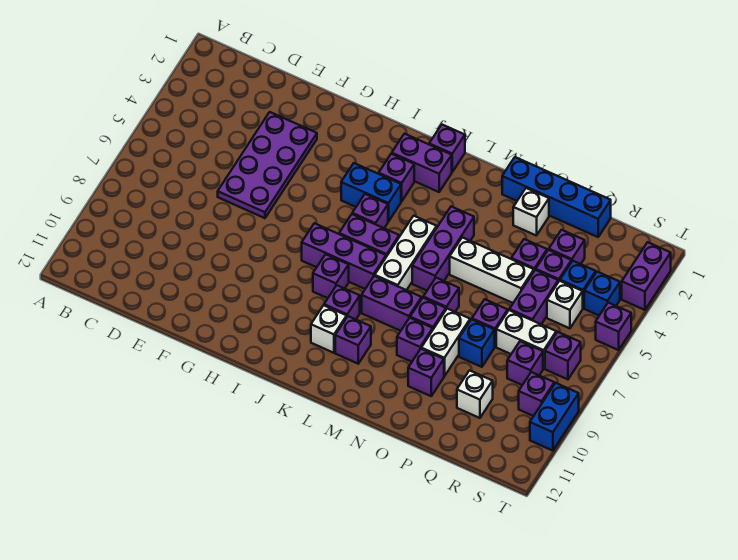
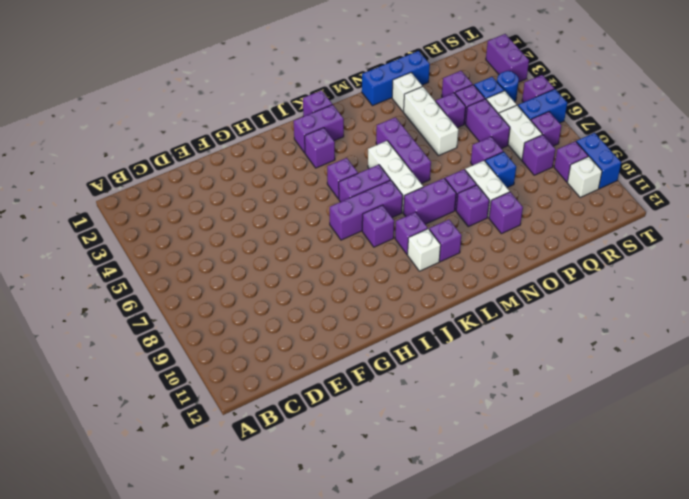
purple plate E3:F6 level 1 -> none
blue brick I4:J4 level 1 -> blue brick S6:T6 level 1
blue brick N1:Q1 level 1 -> blue brick N1:P1 level 1
white brick N5:P5 level 1 -> white brick O3:O5 level 1
purple brick N7 level 1 -> none
white brick Q7:R7 level 1 -> white brick R6:R7 level 1
white brick Q10 level 1 -> white brick S10 level 1
blue brick S4 level 1 -> blue round brick S4 level 1

